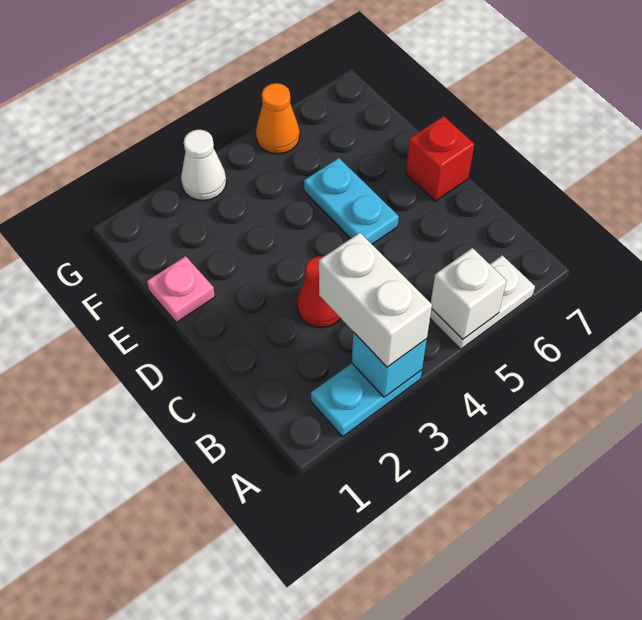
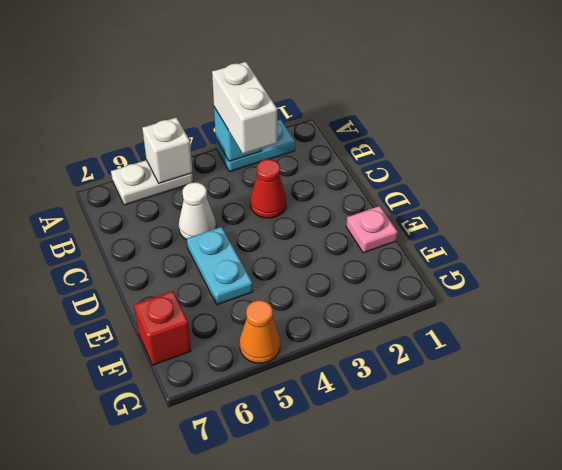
red brick D7 level 1 -> red brick F7 level 1
white cone G3 level 1 -> white cone C5 level 1

